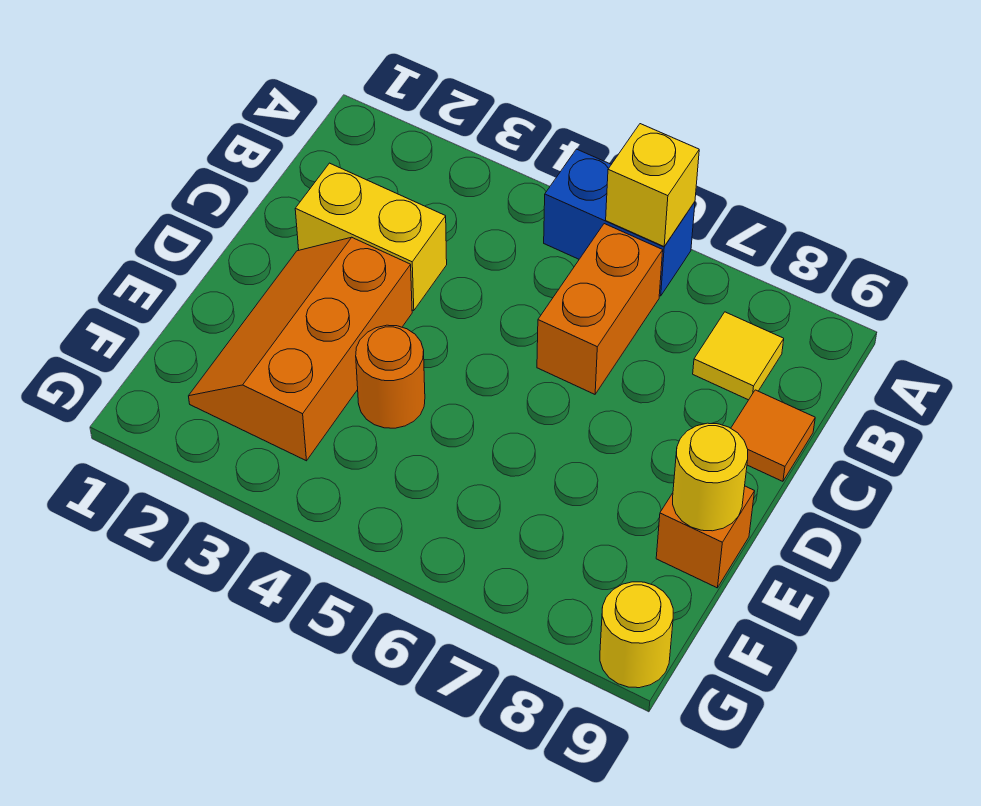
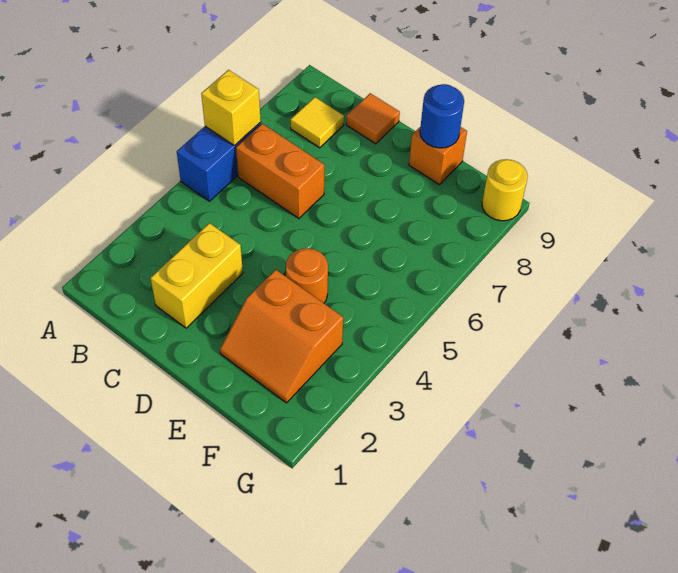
orange slope D2:F3 level 1 top 3 -> orange slope E2:F3 level 1 top 3
yellow round brick E9 level 2 -> blue round brick E9 level 2

